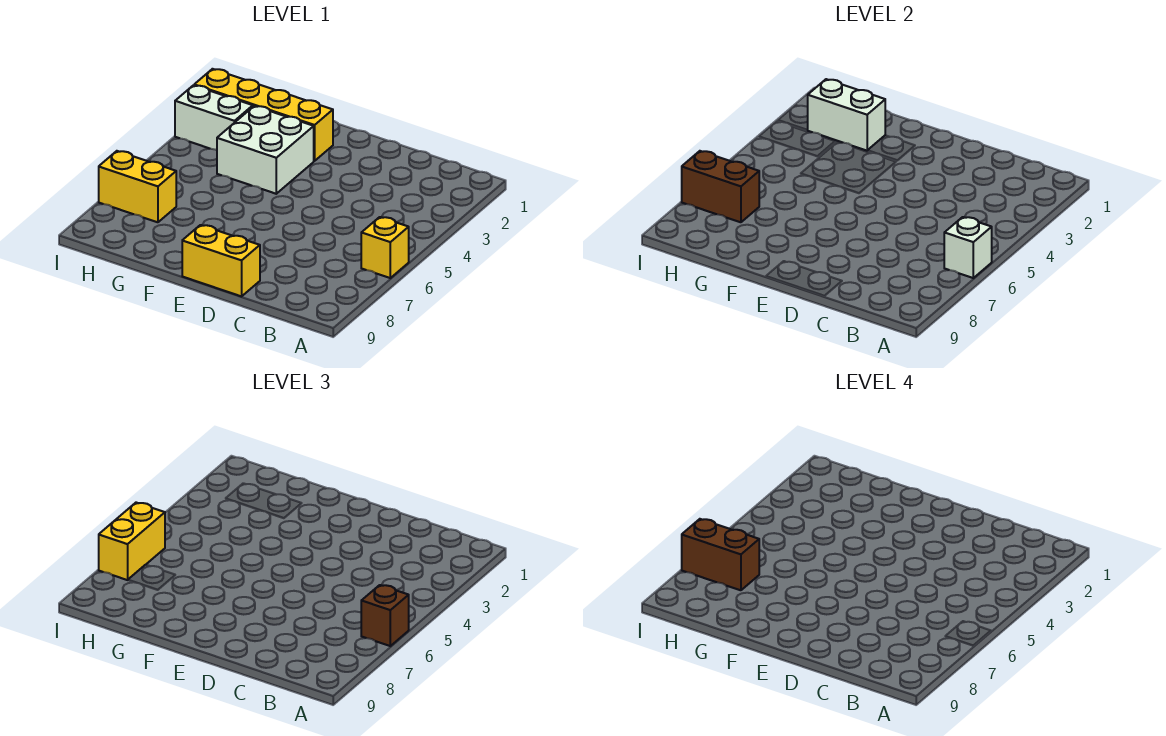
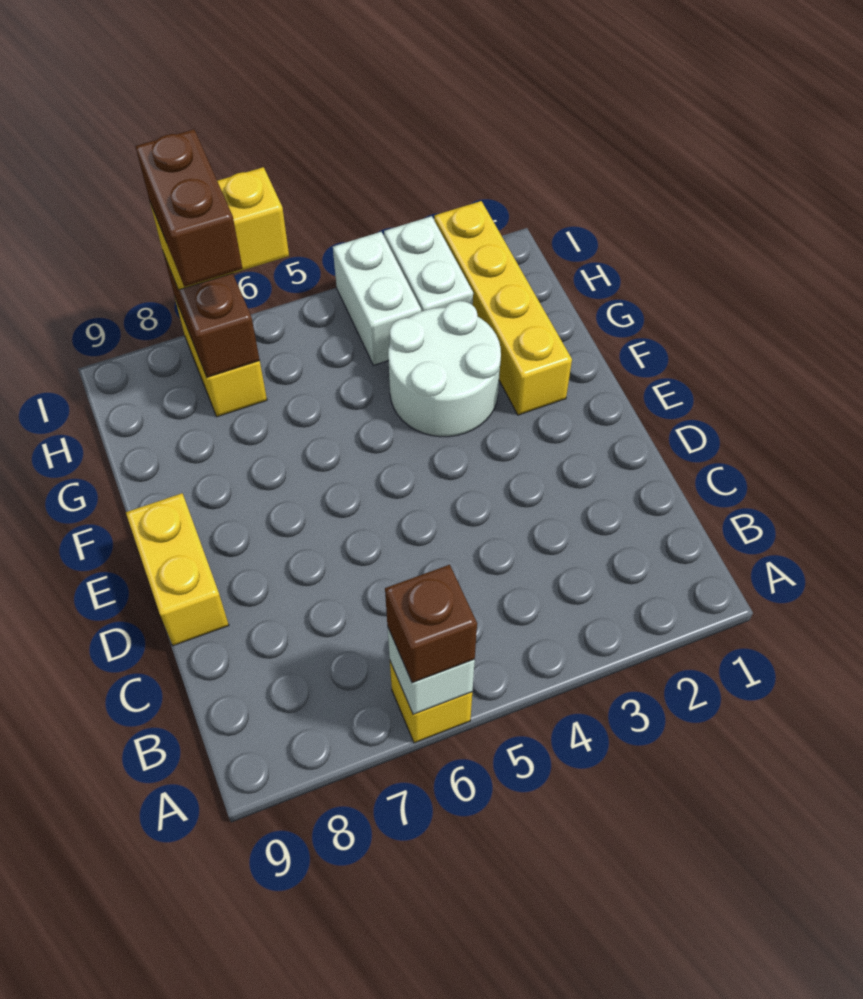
white brick F3:G4 level 1 -> white round brick F3:G4 level 1
white brick G2:H2 level 2 -> white brick H4:I4 level 1

